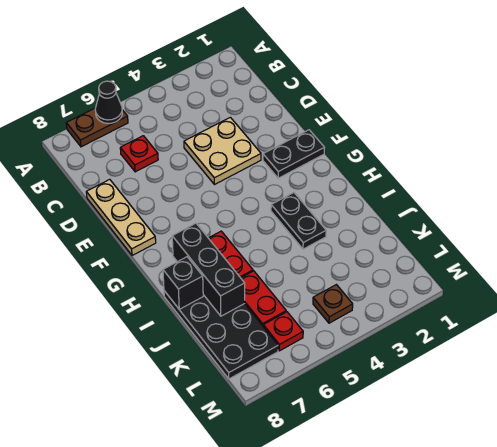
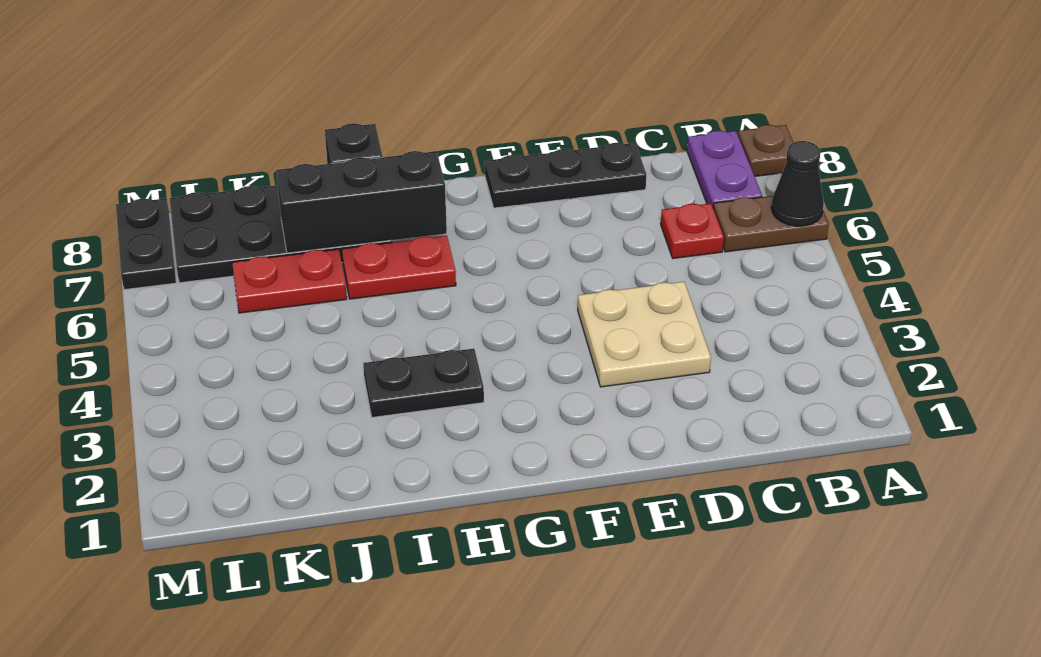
brown plate A6:A7 level 1 -> brown plate A6:B6 level 1
none -> purple plate B7:B8 level 1
tan plate D8:F8 level 1 -> black plate D8:F8 level 1
black plate F1:F2 level 1 -> black plate M7:M8 level 1
brown plate L4 level 1 -> brown plate A8 level 1
red plate L6 level 1 -> none

